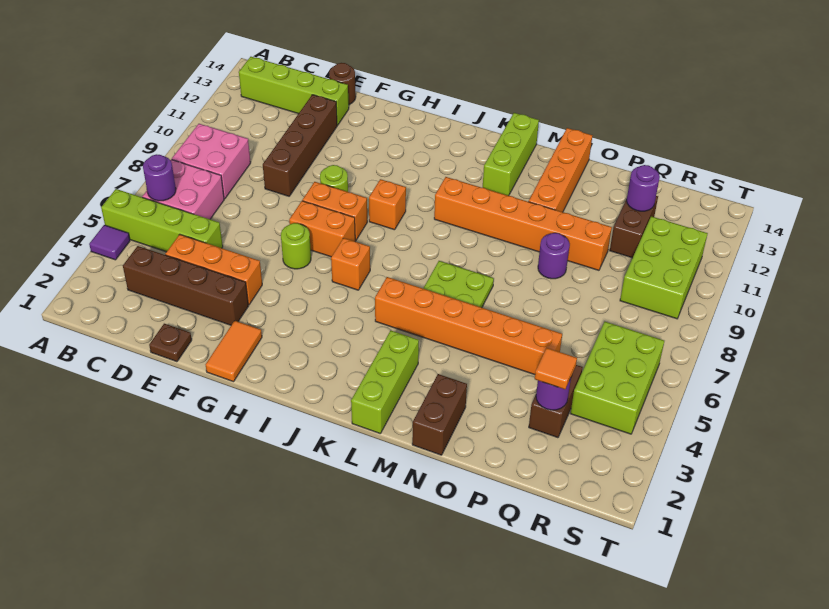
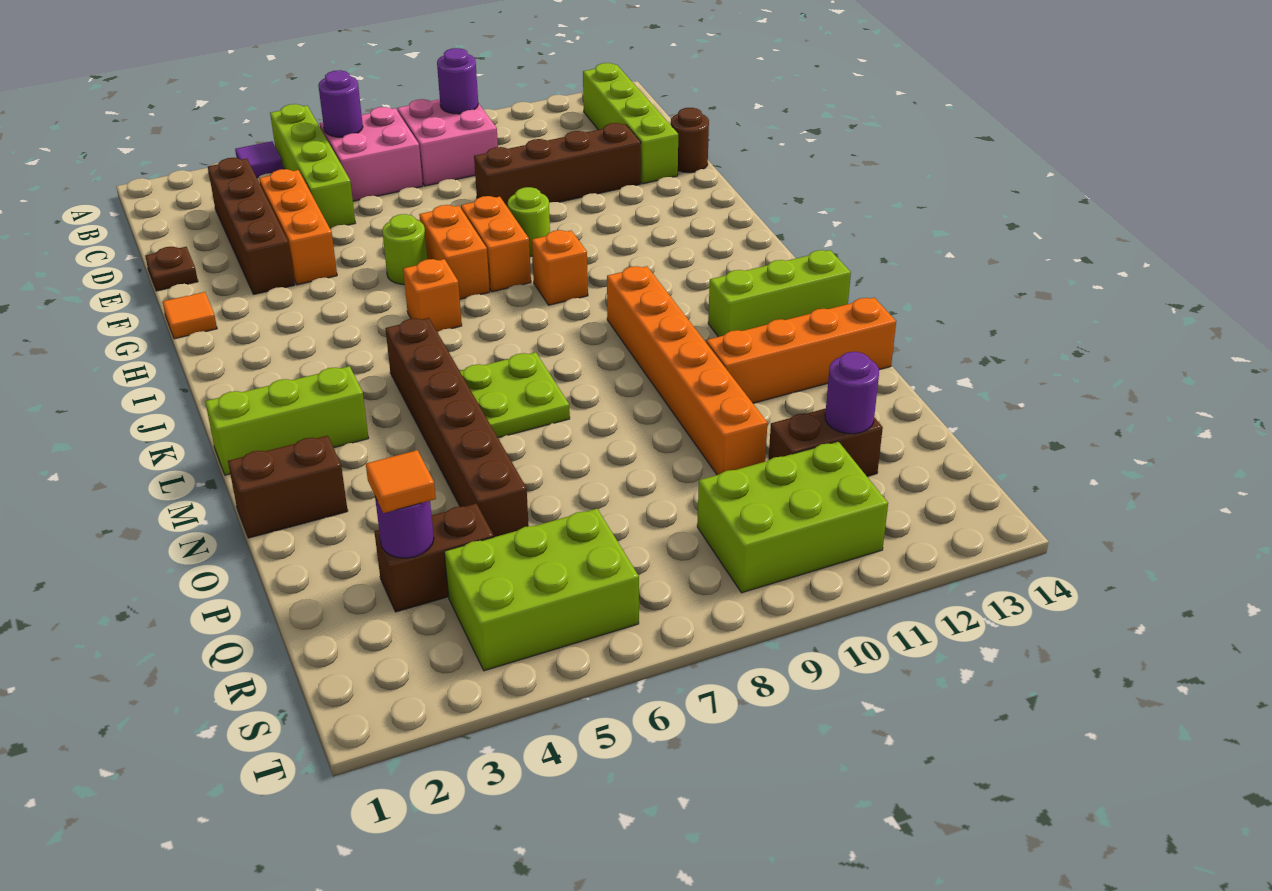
orange tile G1:G2 level 1 -> orange tile G1 level 1
orange brick K5:P5 level 1 -> brown brick K5:P5 level 1
purple round brick O9 level 1 -> purple round brick B9 level 2

